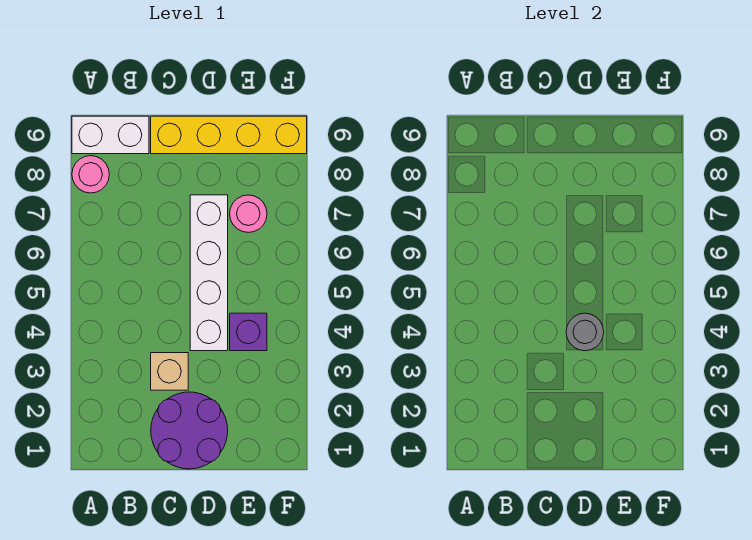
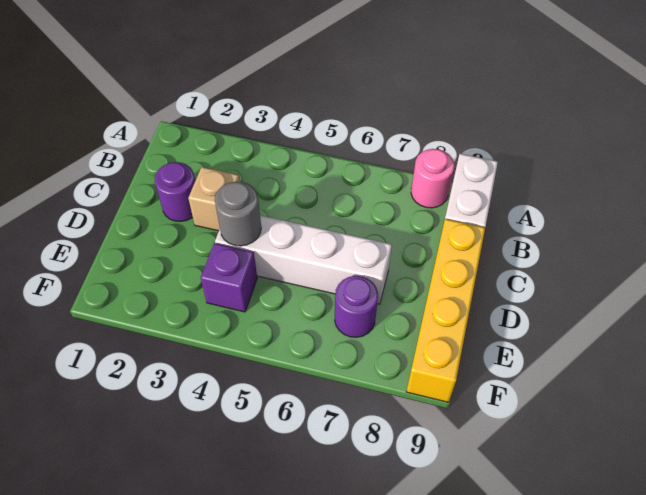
purple round brick C1:D2 level 1 -> purple round brick C2 level 1
pink round brick E7 level 1 -> purple round brick E7 level 1

